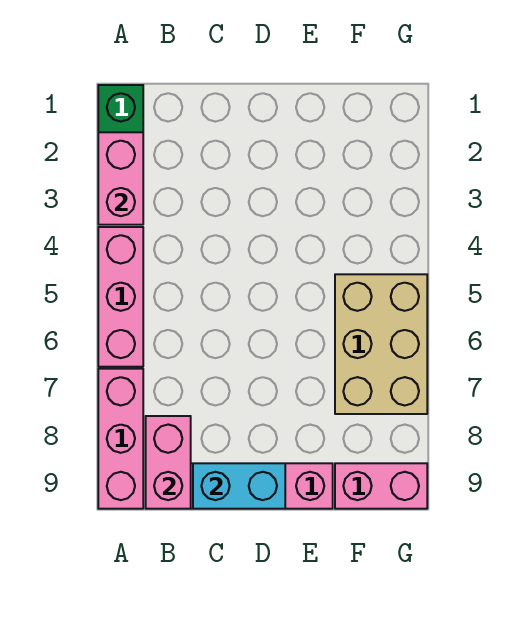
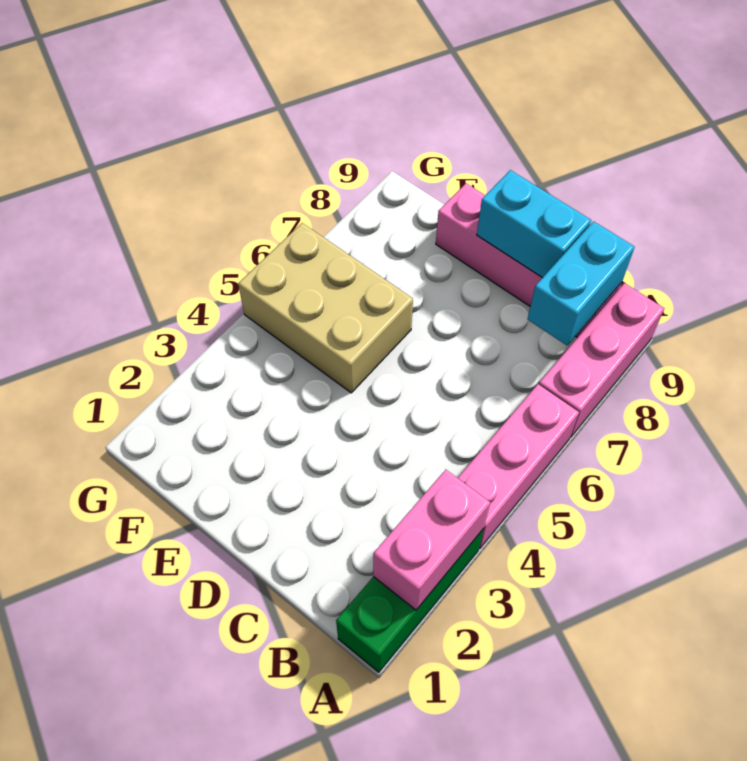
pink brick B8:B9 level 2 -> cyan brick B8:B9 level 2
tan brick F5:G7 level 1 -> tan brick E5:G6 level 1
pink brick F9:G9 level 1 -> none

